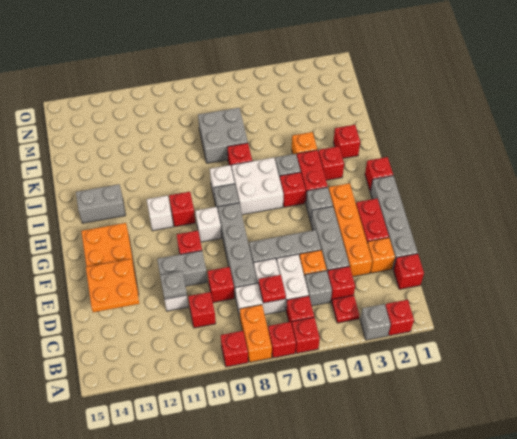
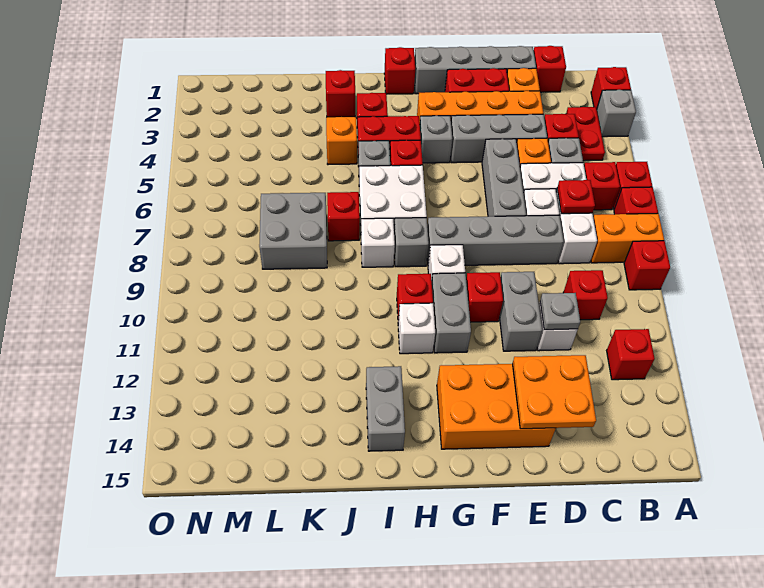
red plate B4 level 1 -> red plate B3:B4 level 1
red brick D9 level 1 -> red brick B12 level 1
none -> grey brick G10:G11 level 1

